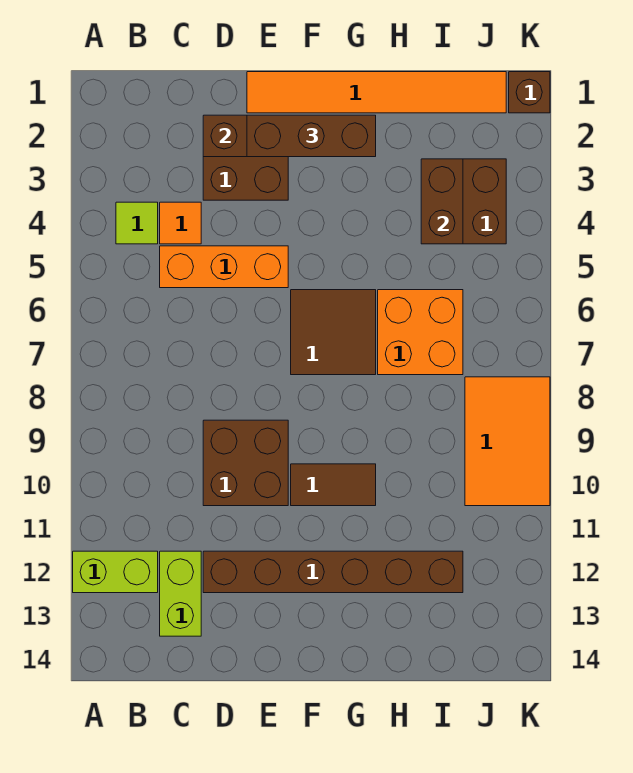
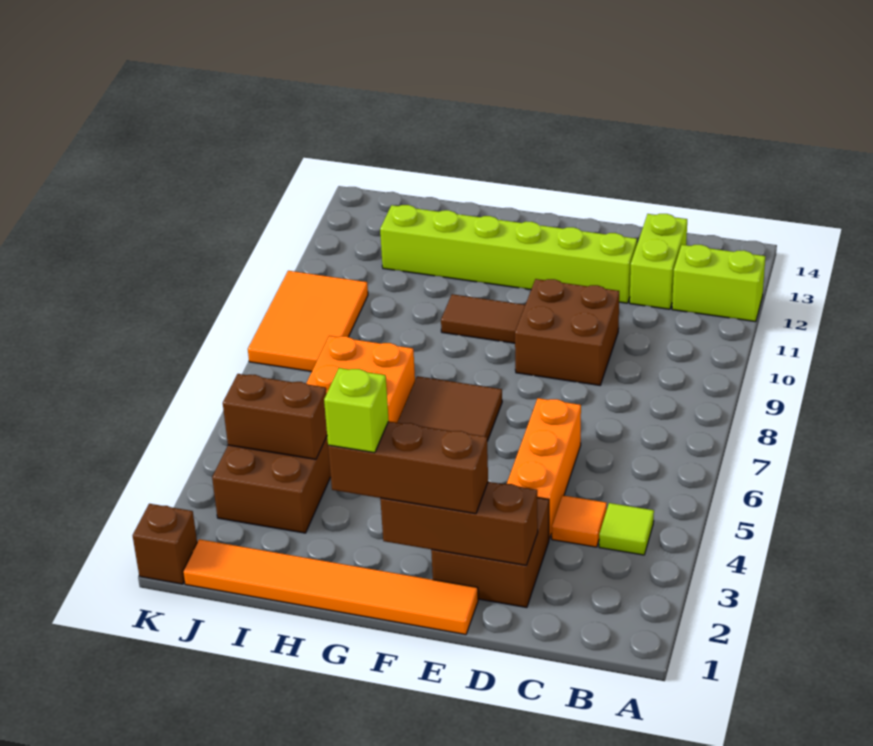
orange brick C5:E5 level 1 -> orange brick D4:D6 level 1
brown brick D12:I12 level 1 -> lime brick D12:I12 level 1
none -> lime brick G2 level 4
brown brick I3:I4 level 2 -> brown brick I4:J4 level 2

